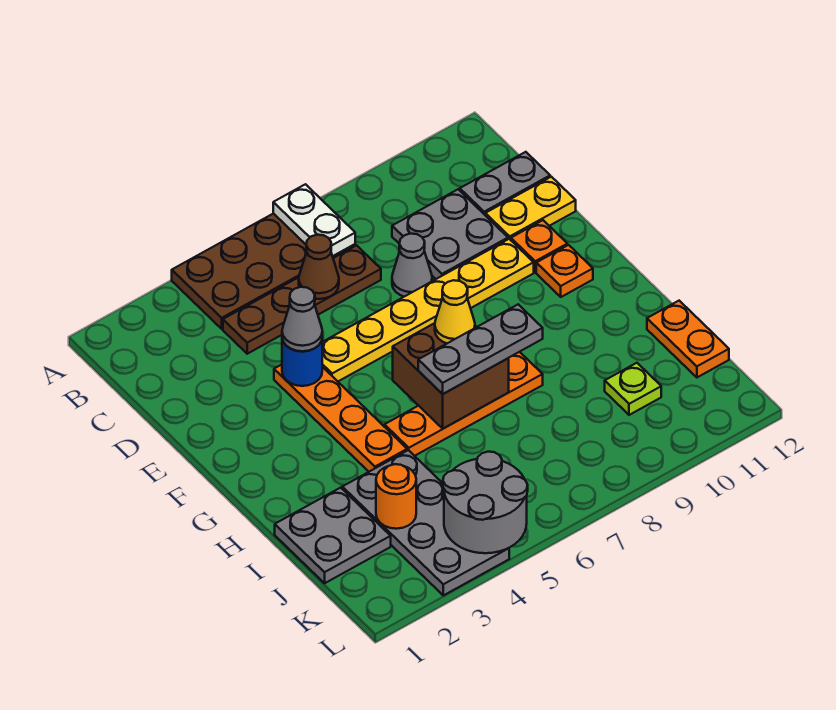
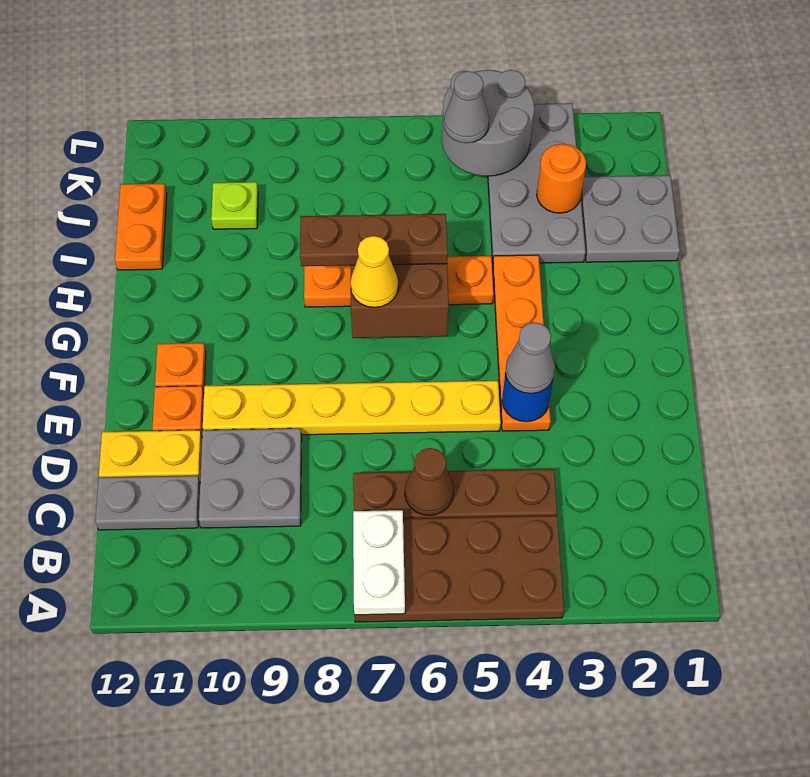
grey cone D8 level 1 -> grey cone K5 level 3
grey plate H6:H8 level 3 -> brown plate H6:H8 level 3

